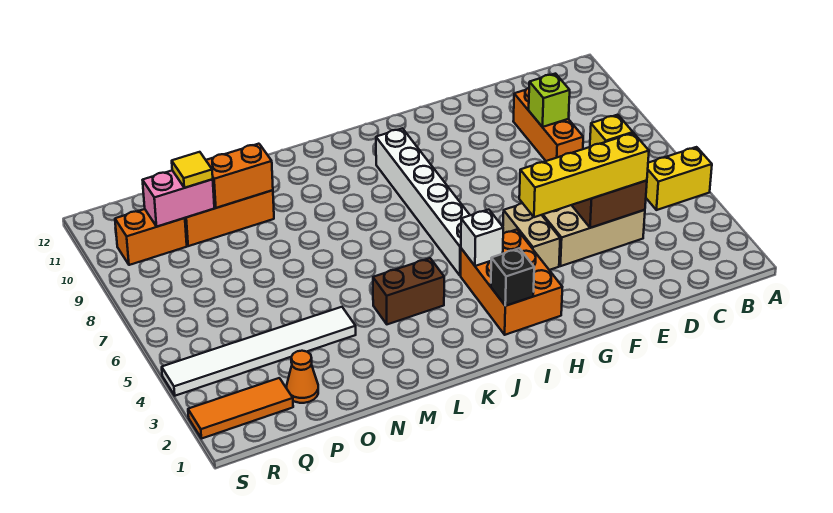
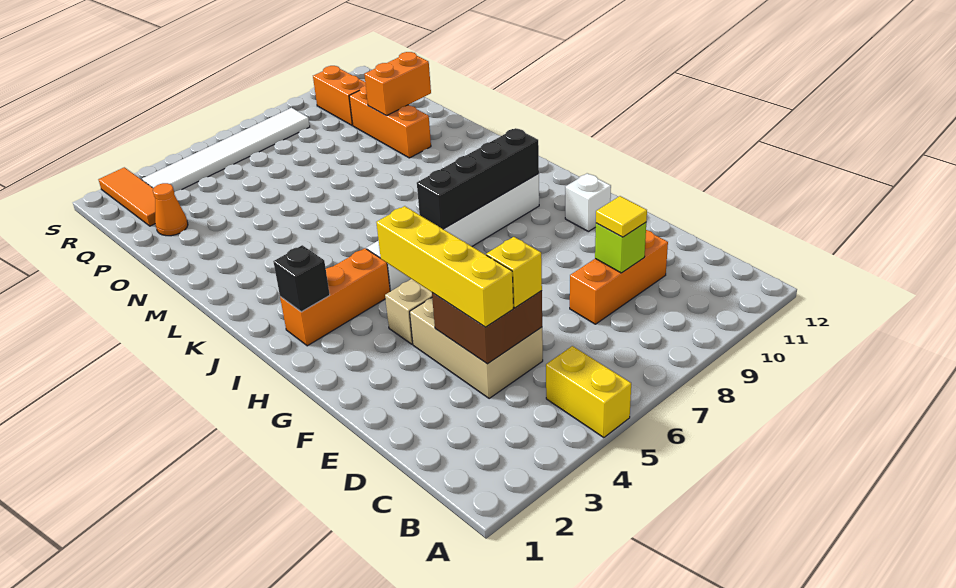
orange brick H2:I4 level 1 -> orange brick I2:I4 level 1
white brick I4 level 2 -> white brick G11 level 1
none -> black brick I7:I10 level 2
brown brick K4:L4 level 1 -> none
white tile N4:S4 level 1 -> white tile R3:R8 level 1
orange brick N10:O10 level 2 -> orange brick O10:O11 level 2
pink brick P10:Q10 level 2 -> none
yellow tile P10 level 3 -> yellow tile D9 level 3

